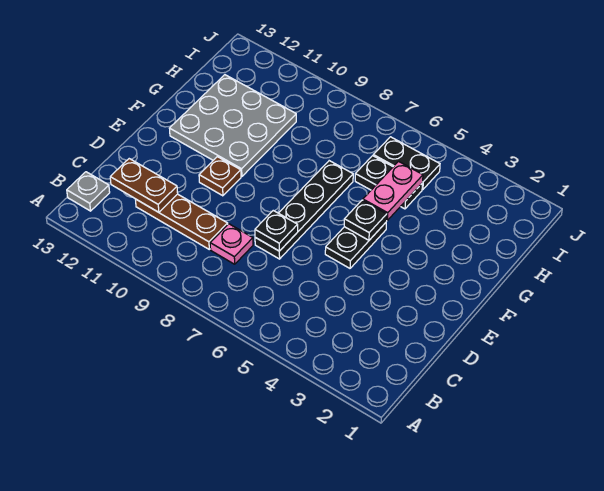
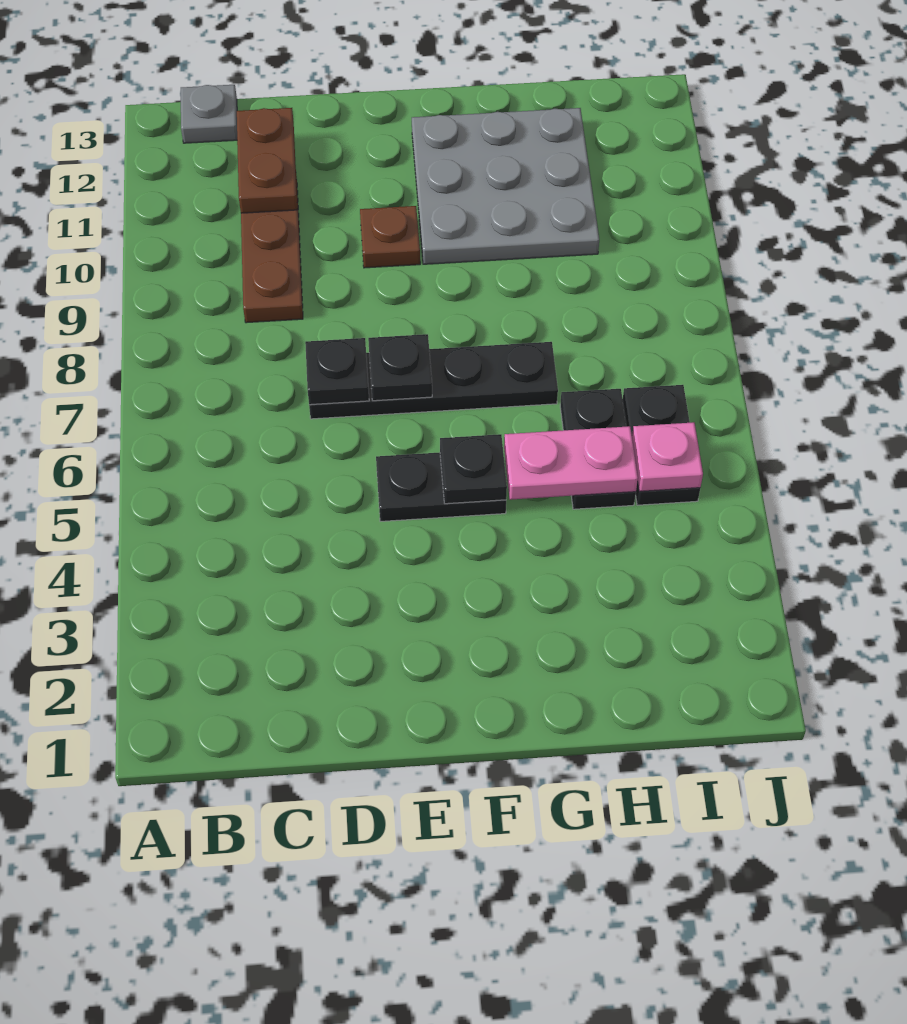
pink plate C8 level 1 -> pink plate I5 level 2
none -> black plate E7 level 2

